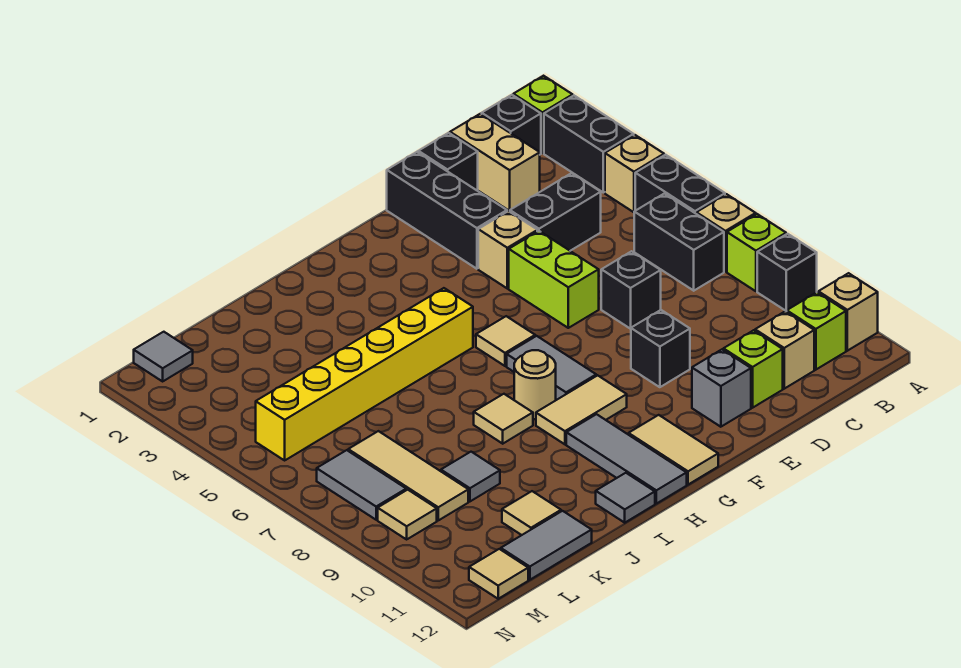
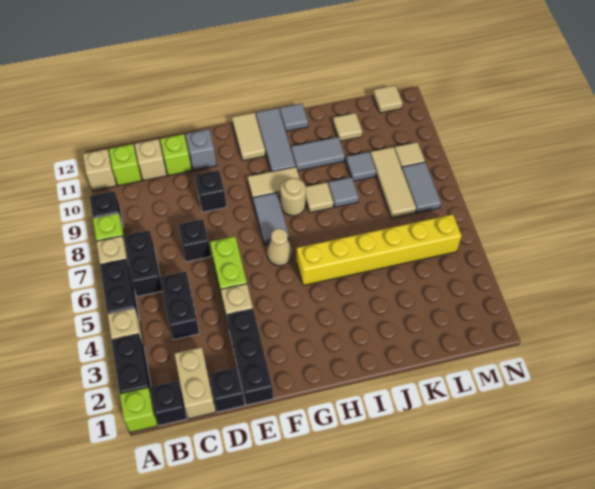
black brick C4:D4 level 1 -> black brick C4:C5 level 1
tan tile G6 level 1 -> tan cone G6 level 1
grey tile K12:L12 level 1 -> grey tile I10:J10 level 1
grey tile M1 level 1 -> grey tile J8 level 1

